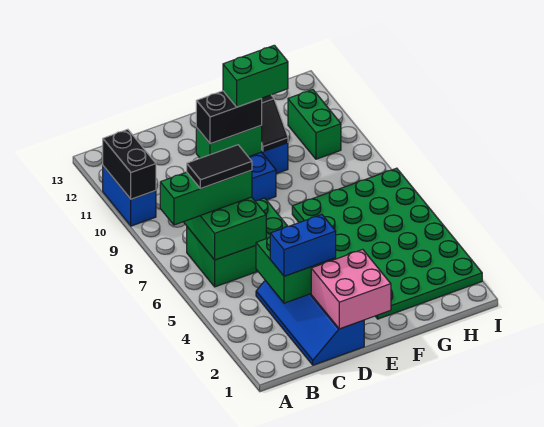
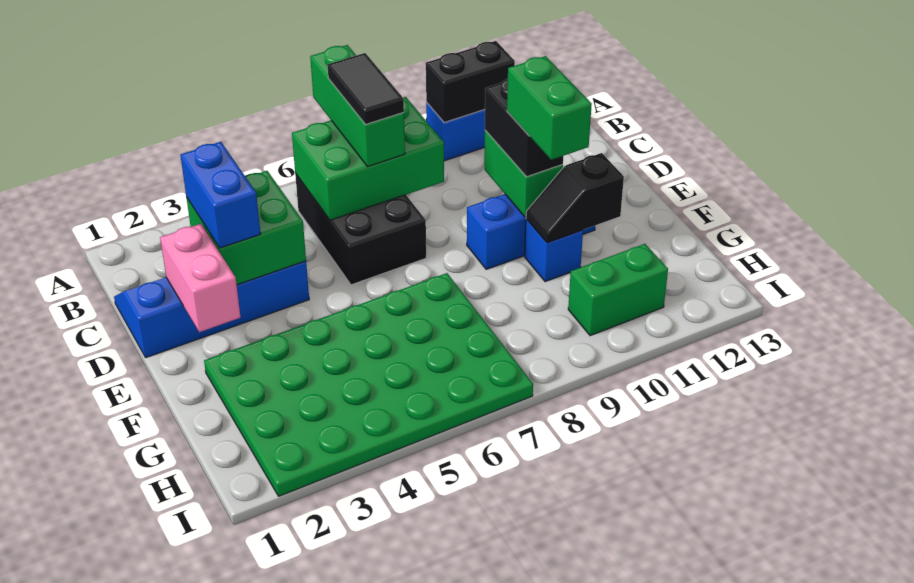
green brick B6:D7 level 1 -> black brick B6:D7 level 1
pink brick D1:E2 level 2 -> pink brick D2:E2 level 2

